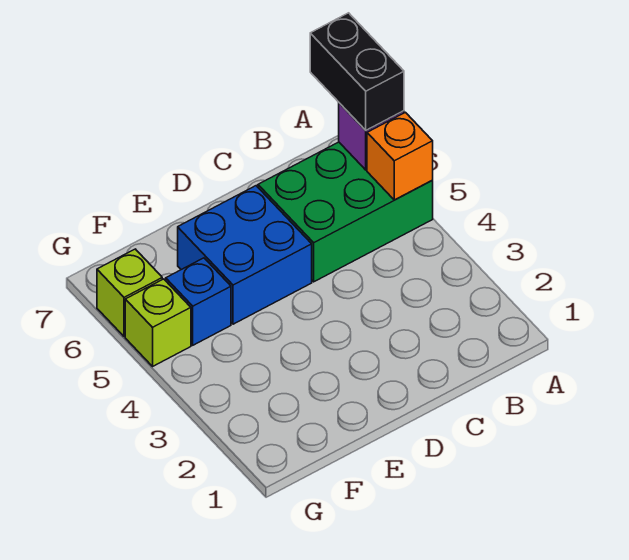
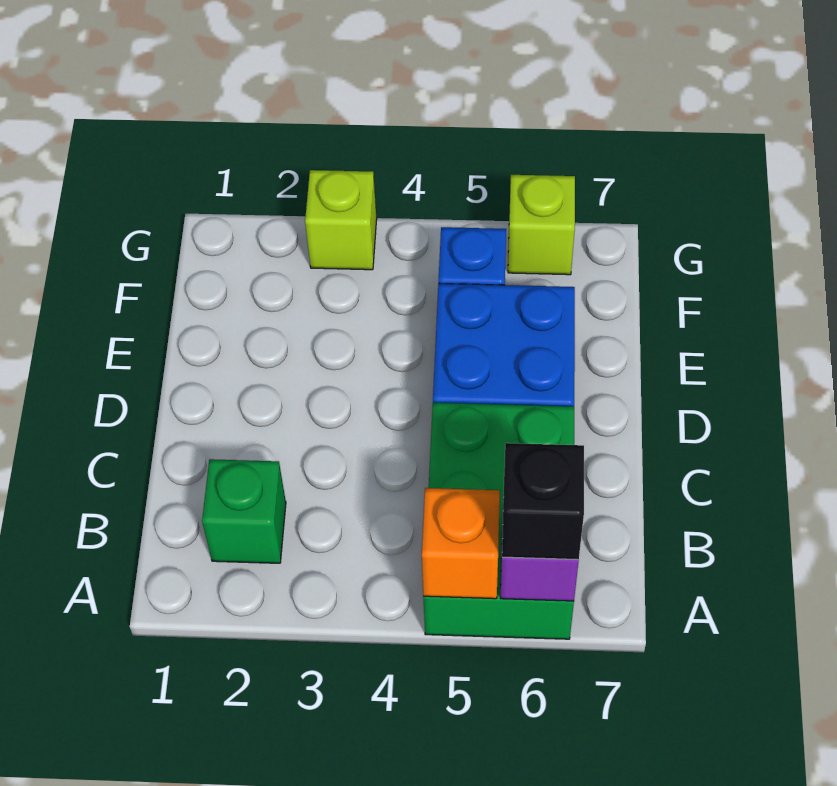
black brick A6:A7 level 3 -> black brick A6 level 3
none -> green brick B2 level 1
lime brick G5 level 1 -> lime brick G3 level 1

